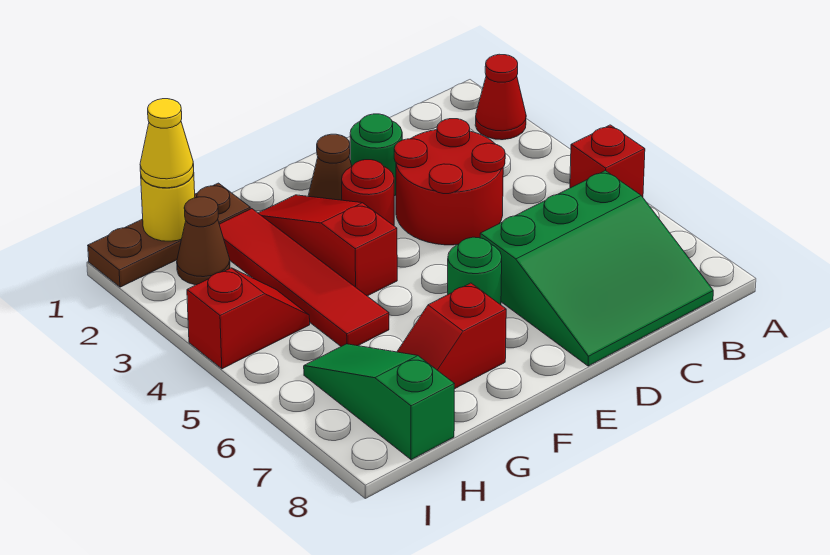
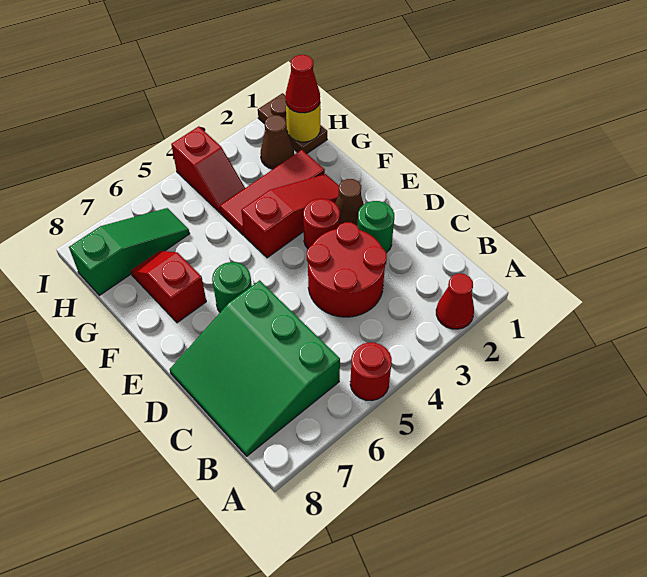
red brick A5 level 1 -> red round brick A5 level 1
brown plate G1:I1 level 1 -> brown plate H1:I1 level 1
red tile G2:G5 level 1 -> red tile G2:G4 level 1
yellow cone H1 level 3 -> red cone H1 level 3

